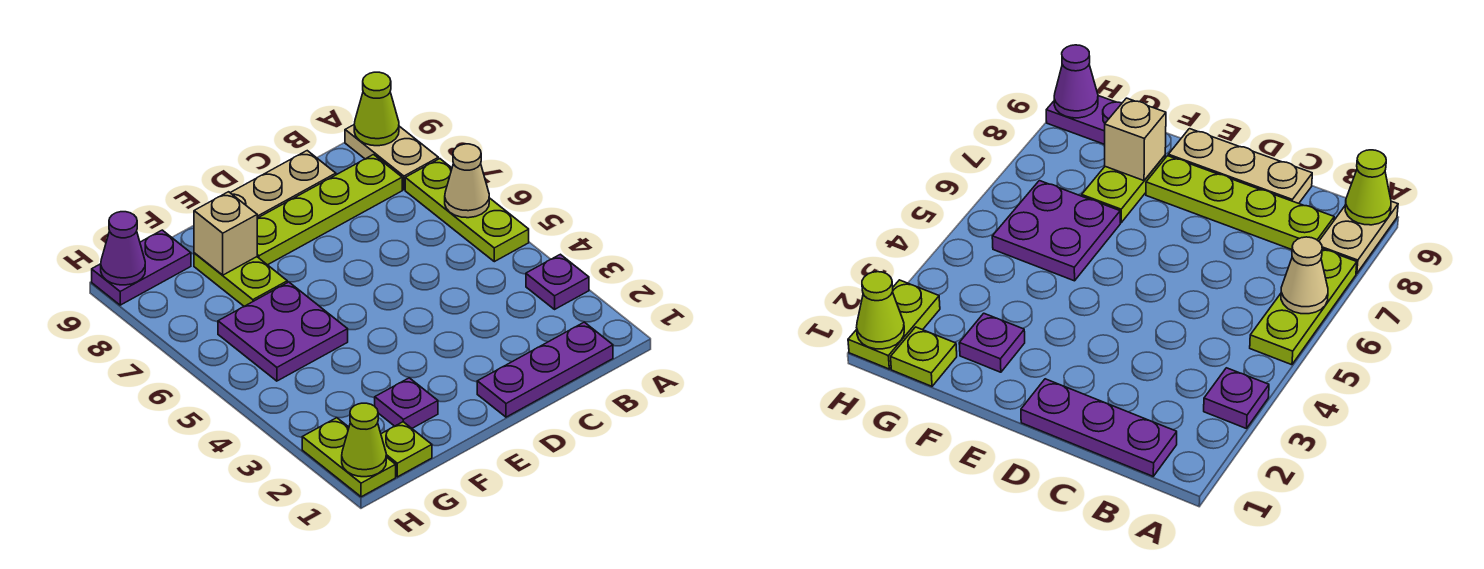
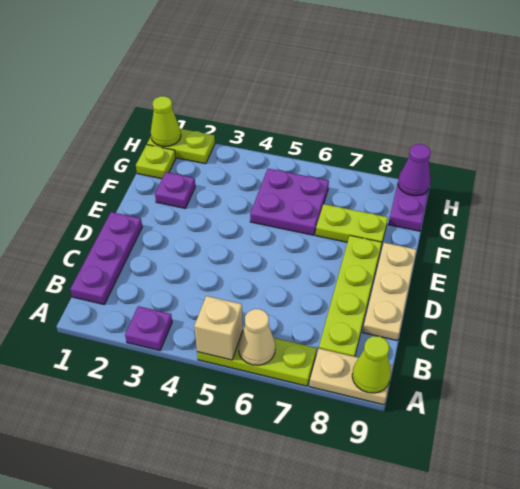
tan brick F8 level 2 -> tan brick A5 level 2

